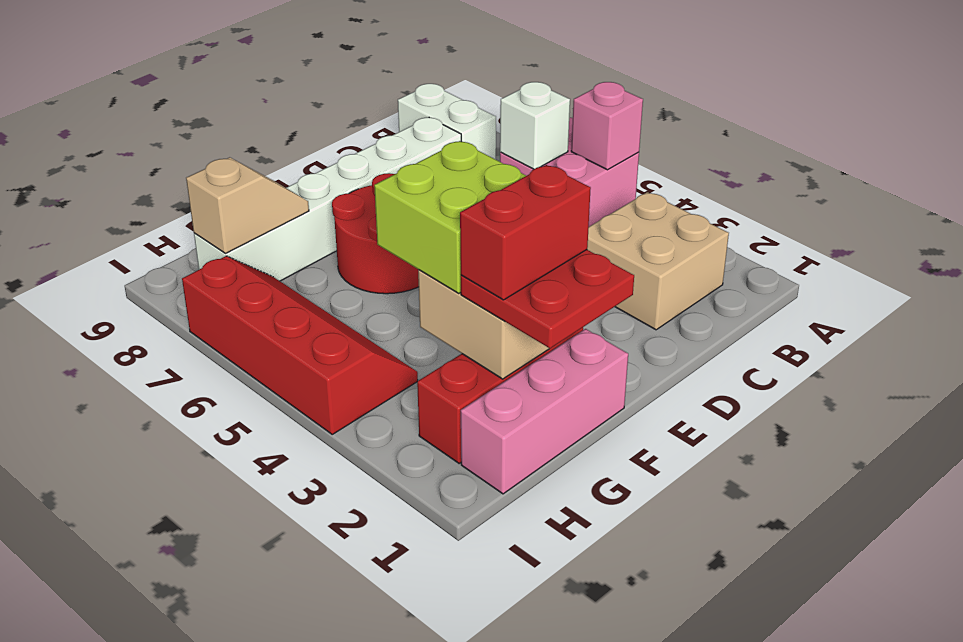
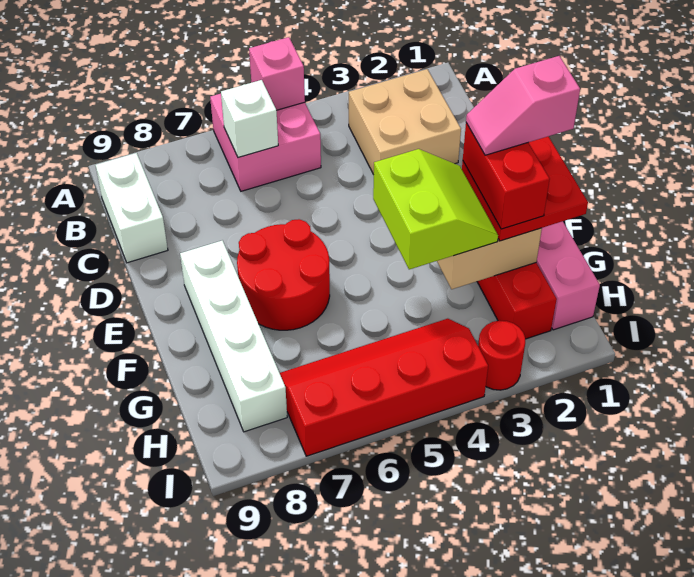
white brick B8:B9 level 1 -> white brick B9:C9 level 1
white brick C8:H8 level 1 -> white brick E8:H8 level 1
none -> pink slope F1:F2 level 5 top 1
lime brick F3:G4 level 3 -> lime slope F3:G4 level 3 top 4
tan slope G8:H8 level 2 top H -> none
none -> red round brick I3 level 1

